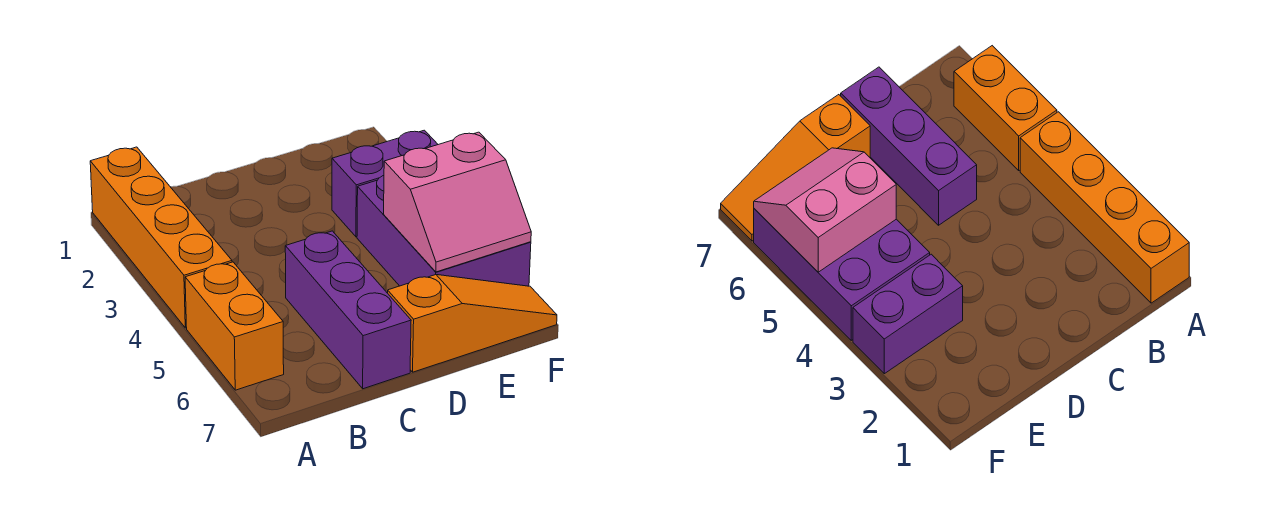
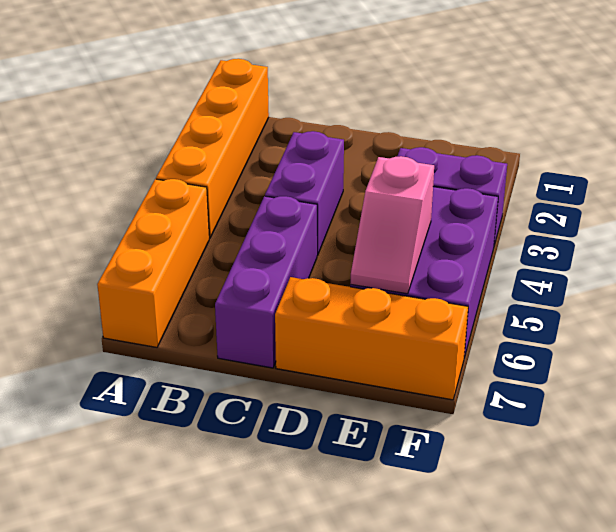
orange brick A5:A6 level 1 -> orange brick A5:A7 level 1
none -> purple brick C3:C4 level 1
orange slope D7:F7 level 1 top D -> orange brick D7:F7 level 1
pink slope E5:F6 level 2 top 5 -> pink slope E5:E6 level 2 top 5

